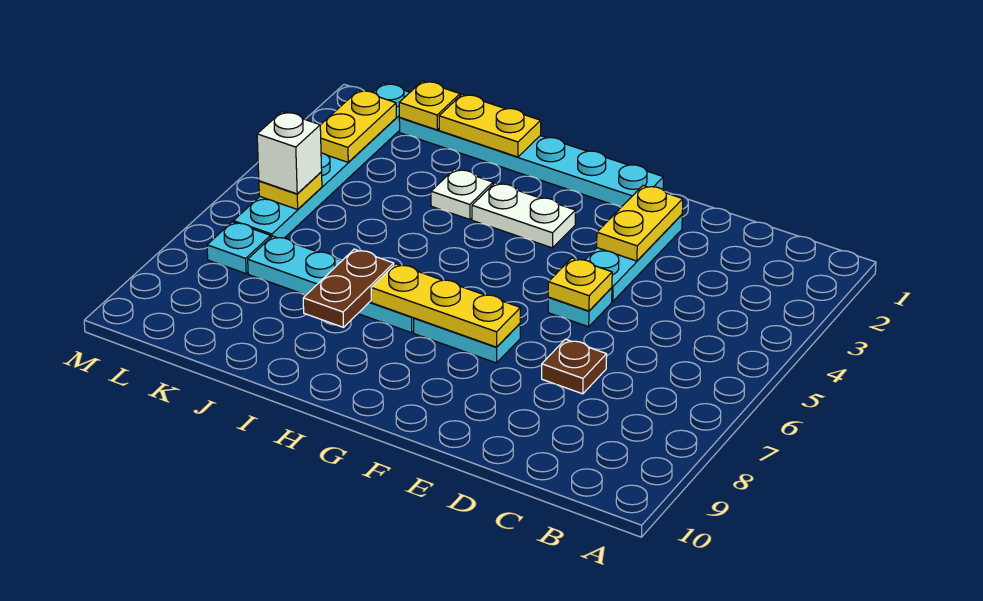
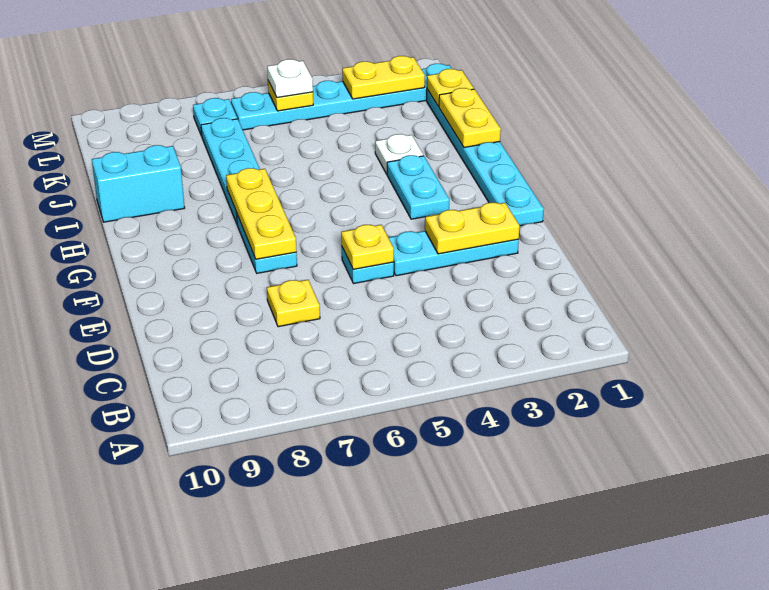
brown plate D7 level 1 -> yellow plate D7 level 1
white plate G3:H3 level 1 -> cyan plate G3:H3 level 1
brown plate I7:I8 level 2 -> none
none -> cyan brick I9:I10 level 1
white brick L5 level 3 -> white plate L5 level 3

